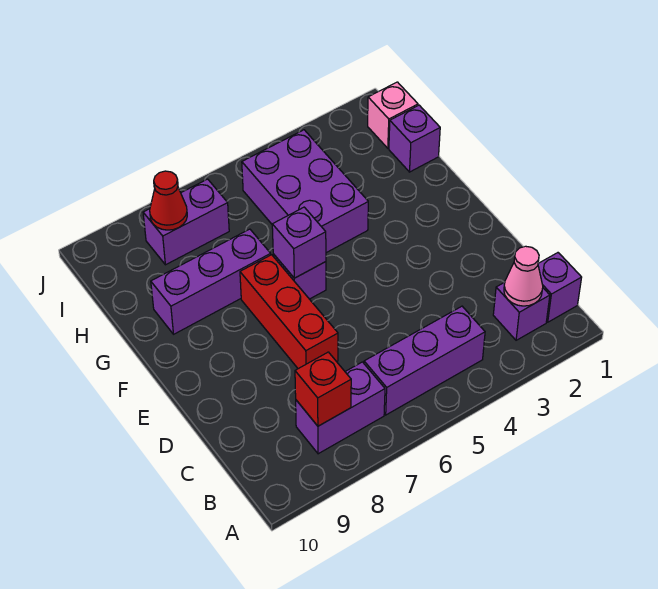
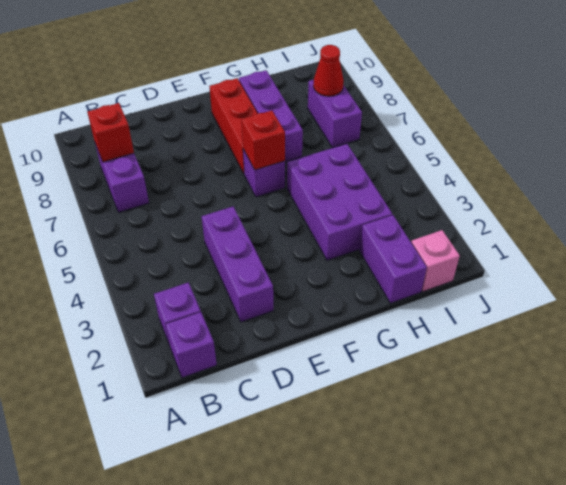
pink cone B2 level 2 -> none
purple brick B4:B6 level 1 -> purple brick D2:D4 level 1
red brick D7:F7 level 1 -> red brick F7:F9 level 1
purple brick F6 level 2 -> red brick F6 level 2
purple brick G4:I5 level 1 -> purple brick G3:H5 level 1
purple brick H1 level 1 -> purple brick H1:H2 level 1

